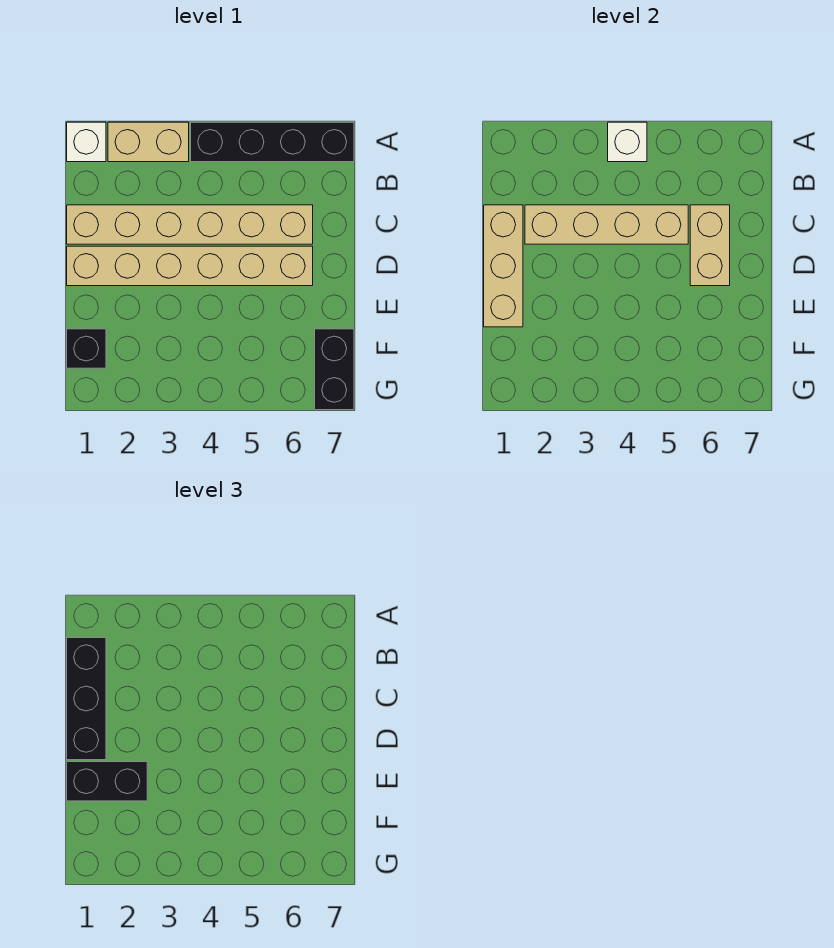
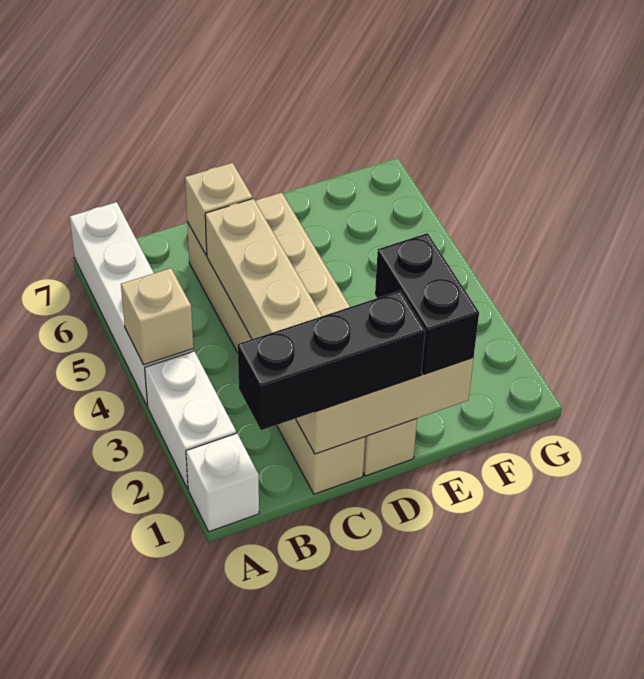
tan brick A2:A3 level 1 -> white brick A2:A3 level 1
black brick A4:A7 level 1 -> white brick A4:A7 level 1
white brick A4 level 2 -> tan brick A4 level 2
tan brick C6:D6 level 2 -> tan brick C6 level 2
black brick F1 level 1 -> none
black brick F7:G7 level 1 -> none

